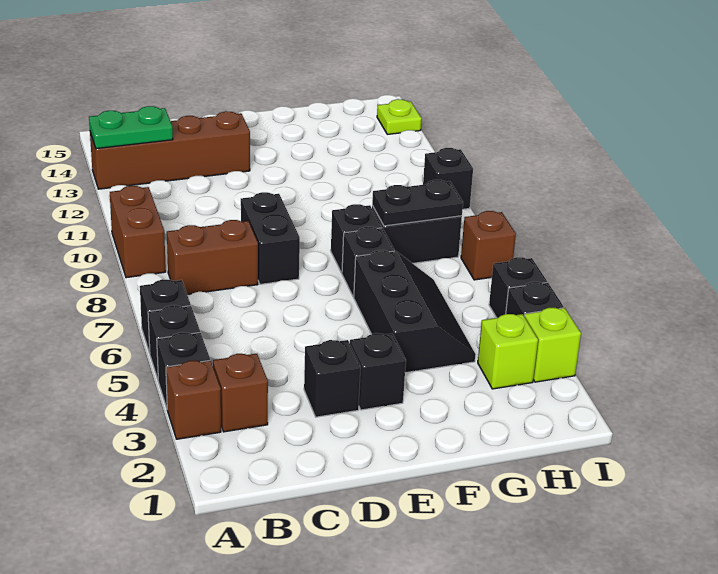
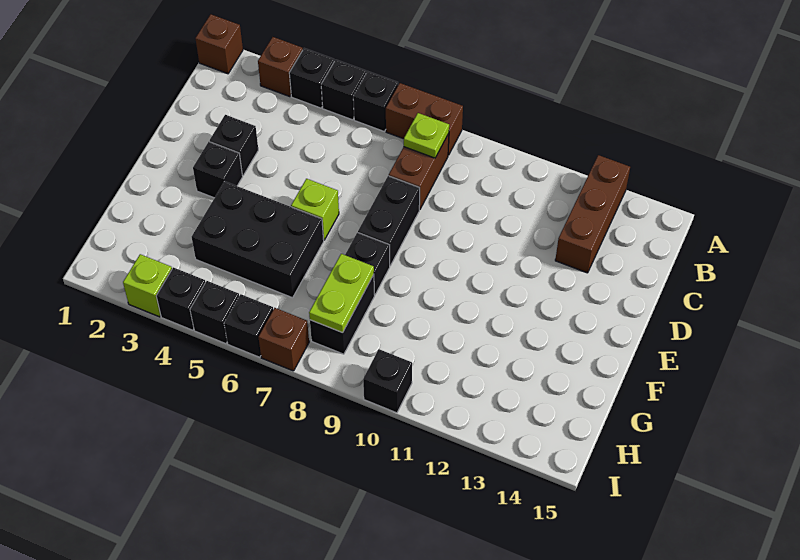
brown brick A9:A10 level 1 -> brown brick A7:A8 level 1
brown brick A13:D13 level 1 -> brown brick A13:C13 level 1
green plate A13:B13 level 2 -> none
brown brick B3 level 1 -> brown brick A1 level 1
black brick D8:D9 level 1 -> black brick D8:E8 level 1
black slope F4:G6 level 1 top F -> black brick F4:G6 level 1
black brick F7 level 1 -> black brick I6 level 1
black plate G8:H8 level 2 -> lime plate G8:H8 level 2
lime brick H3 level 1 -> lime brick E6 level 1
lime plate I14 level 1 -> lime plate B8 level 2

